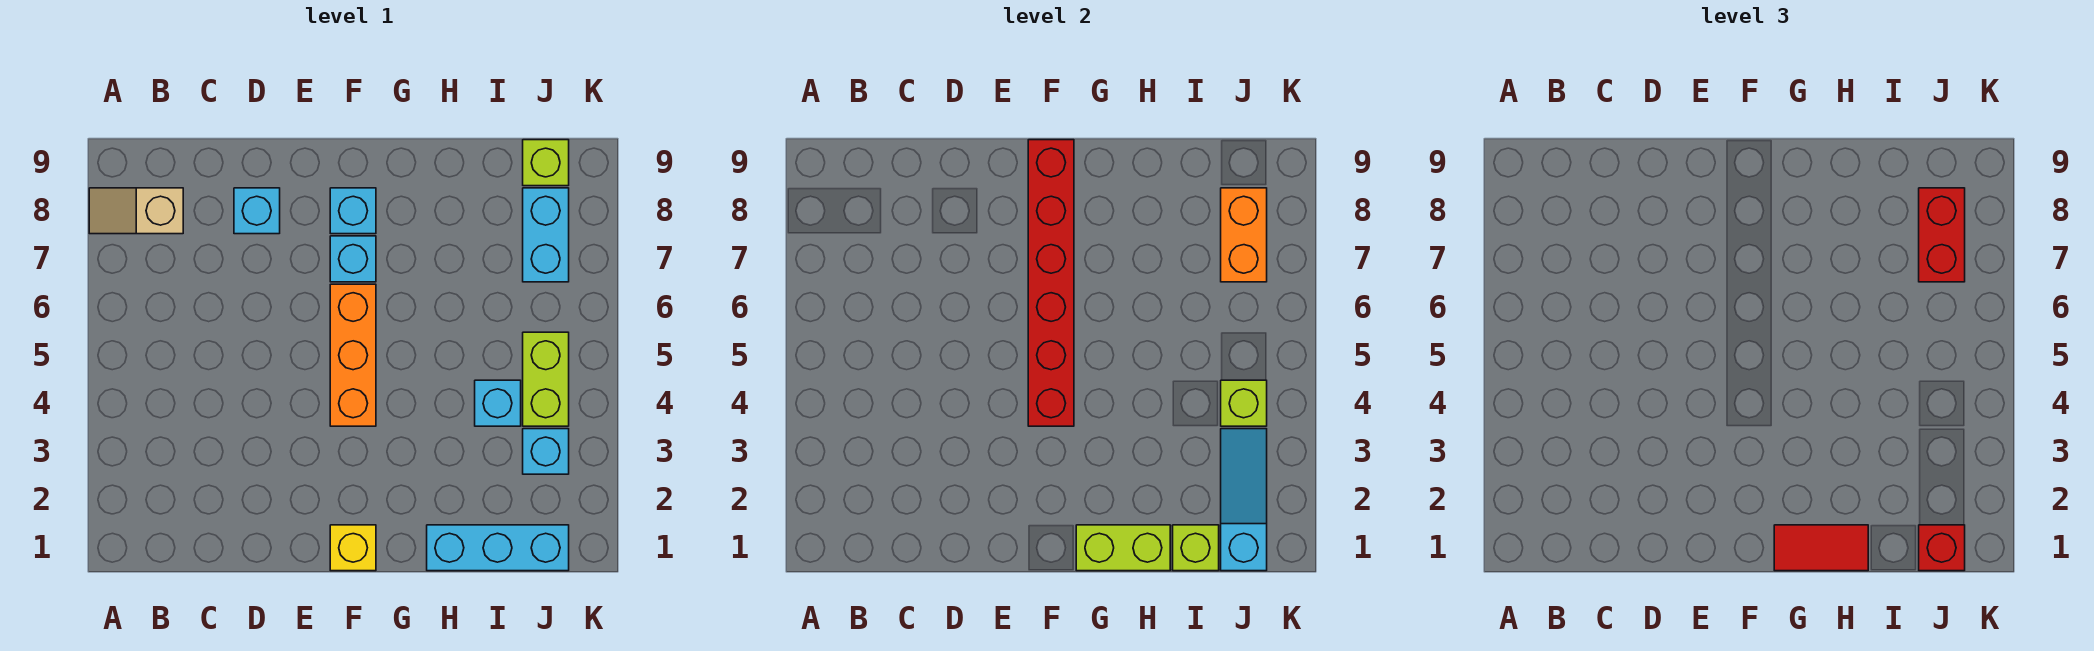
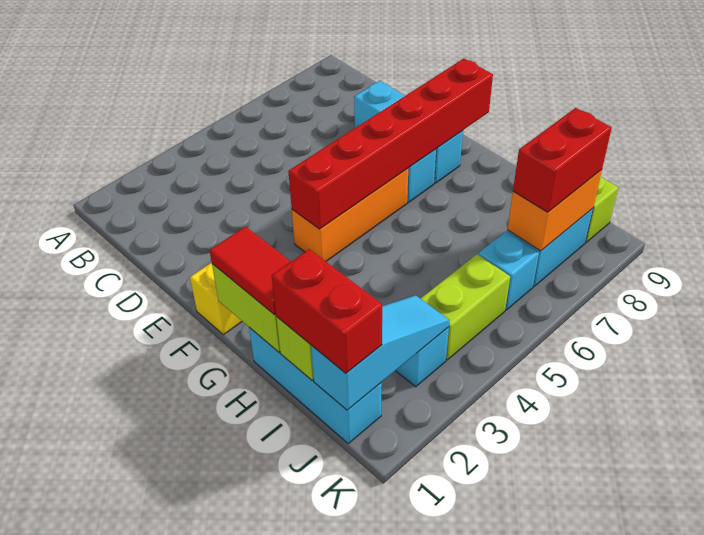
tan slope A8:B8 level 1 top B -> none
cyan brick I4 level 1 -> cyan brick J6 level 1
red brick J1 level 3 -> red brick I1:J1 level 3
lime brick J4 level 2 -> none

